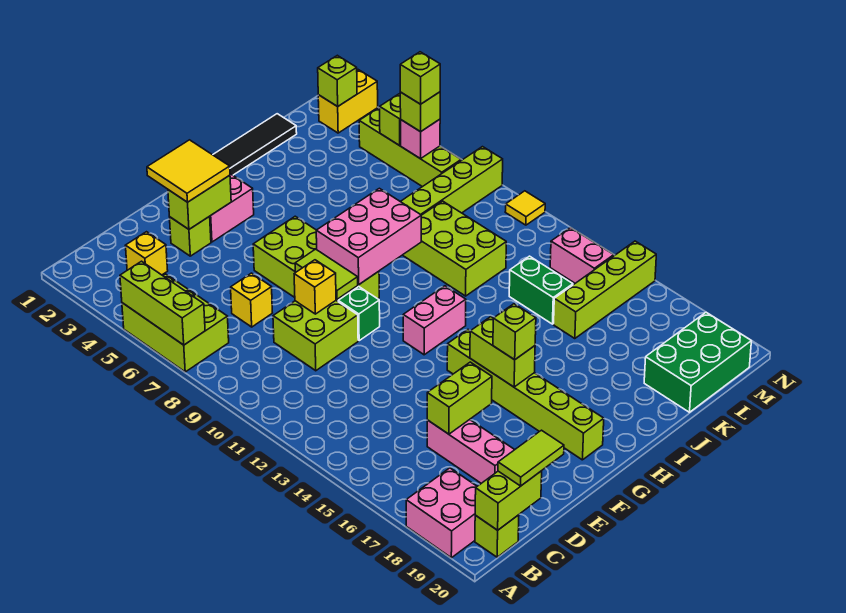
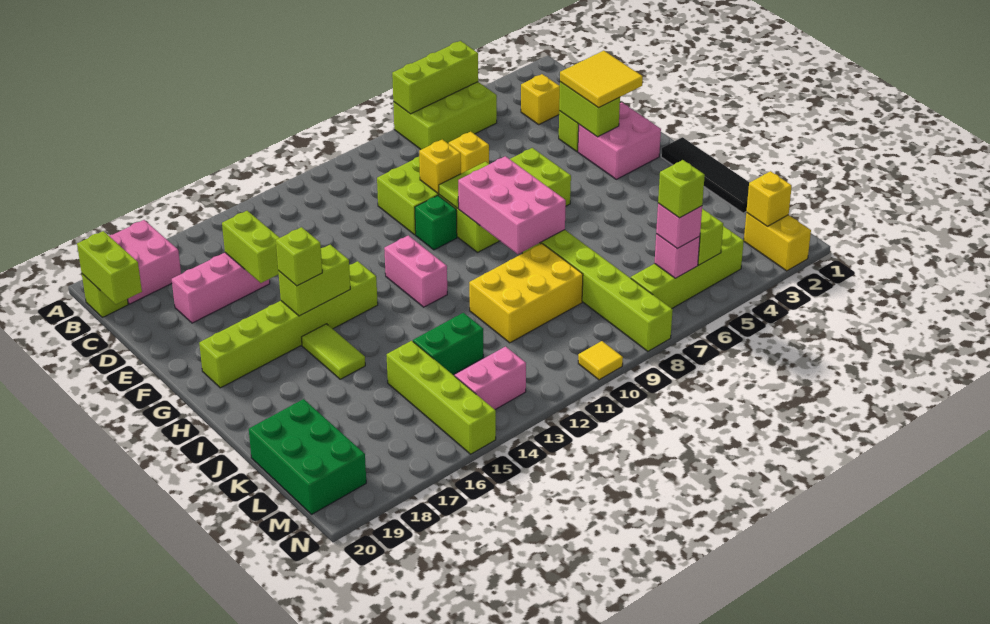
lime tile C20:D20 level 3 -> lime tile H16:I16 level 1
lime brick J9:K11 level 1 -> yellow brick J9:K11 level 1
lime brick M2 level 2 -> yellow brick M2 level 2
lime brick M6 level 3 -> pink brick M6 level 3

